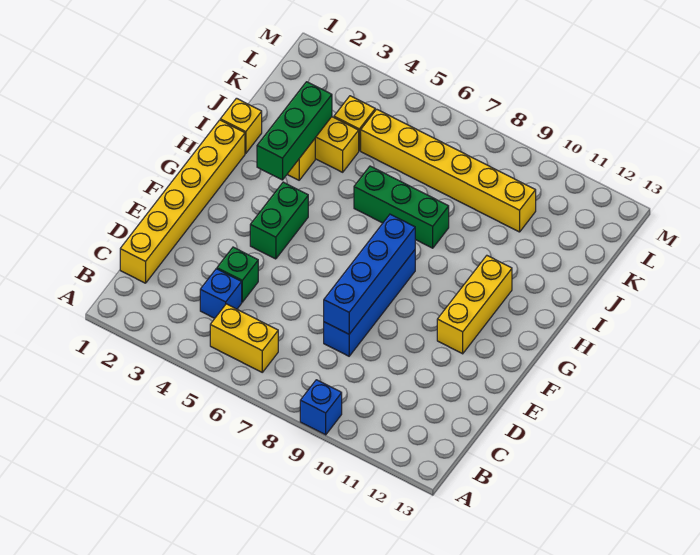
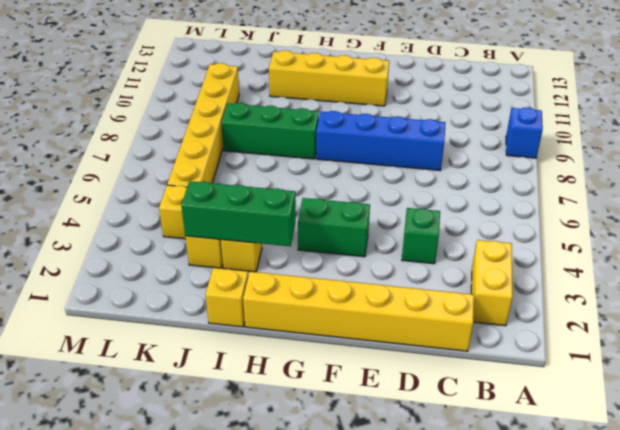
yellow brick B5:B6 level 1 -> yellow brick B2:B3 level 1
blue brick C4 level 1 -> none
blue brick D8:G8 level 2 -> none
yellow brick F11:H11 level 1 -> yellow brick F11:I11 level 1
green brick I6:I8 level 1 -> green brick H8:J8 level 1

